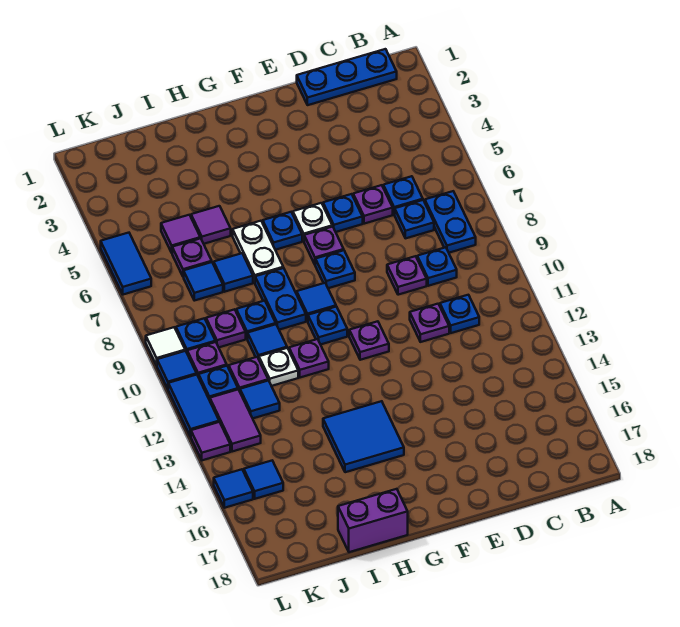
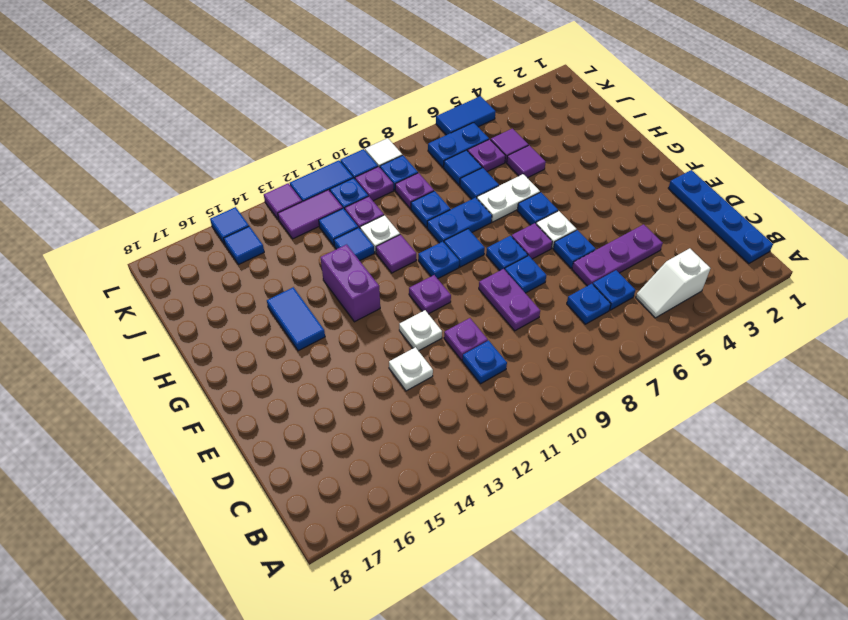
blue plate B1:D1 level 1 -> blue plate B1:E1 level 1
none -> white slope B4:B5 level 1 top 4
blue plate B7:B8 level 1 -> blue plate K6:K7 level 1
blue plate C9 level 1 -> blue plate E8 level 1
purple plate D6 level 1 -> purple plate D4:D6 level 1
purple plate D9 level 1 -> purple plate D9:E9 level 1
none -> white plate D13 level 1
none -> white plate E12 level 1
blue tile G14:H15 level 1 -> blue tile G15:H15 level 1
purple plate H11 level 1 -> purple tile H11 level 1
purple brick H18:I18 level 1 -> purple brick G13:H13 level 1
blue tile I10 level 1 -> blue tile I12 level 1

